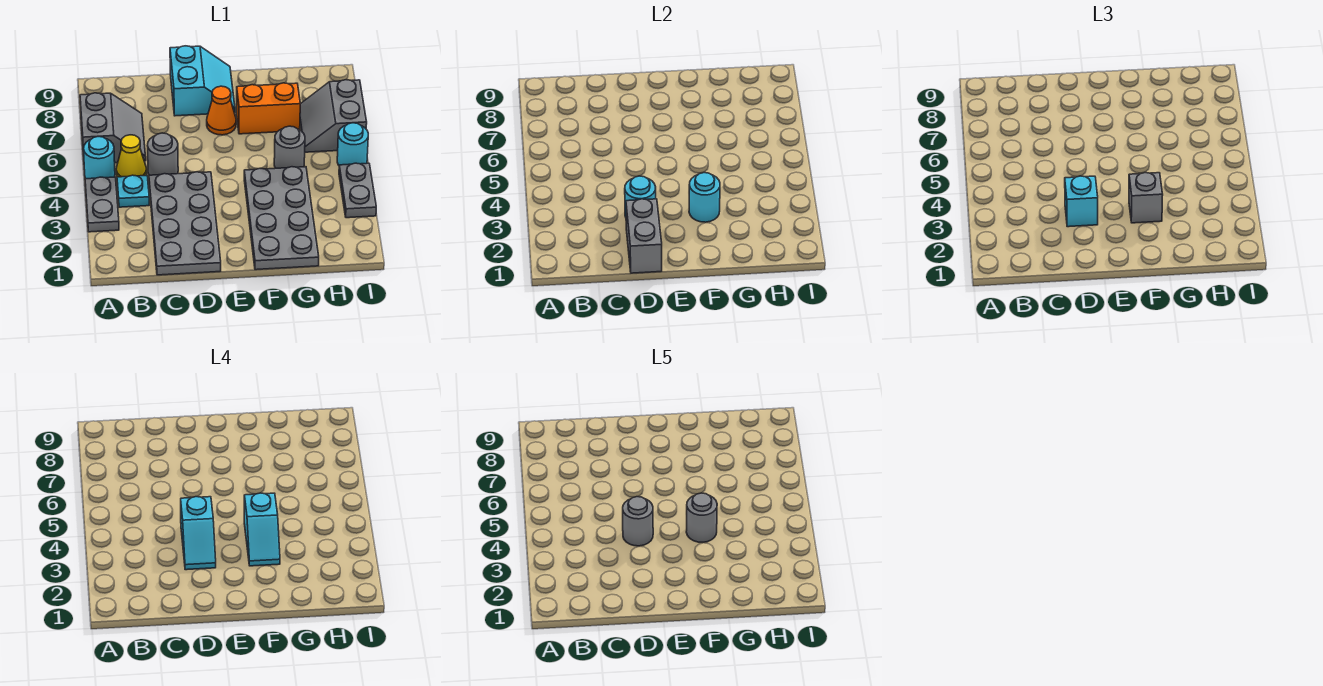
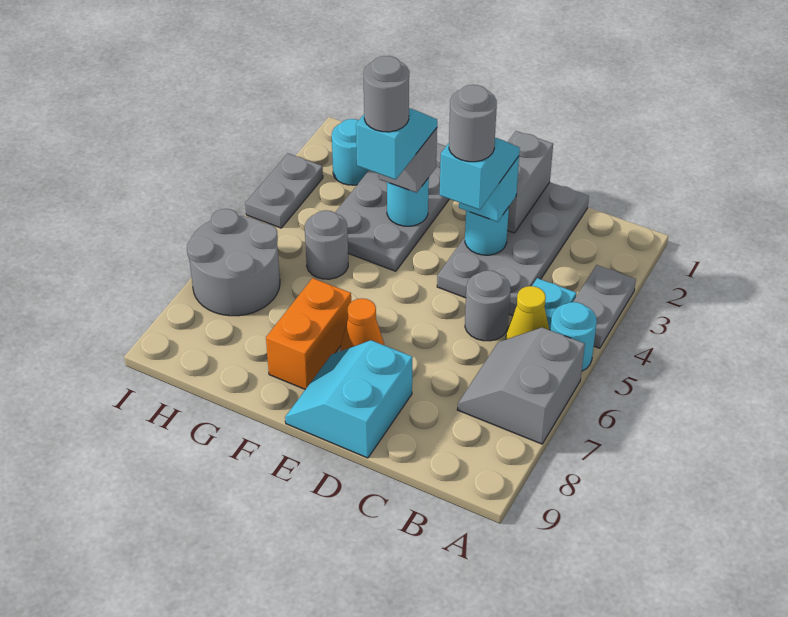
orange brick F7:G7 level 1 -> orange brick F7:F8 level 1
grey slope H6:I7 level 1 top I -> grey round brick H6:I7 level 1
cyan round brick I5 level 1 -> cyan round brick H2 level 1

